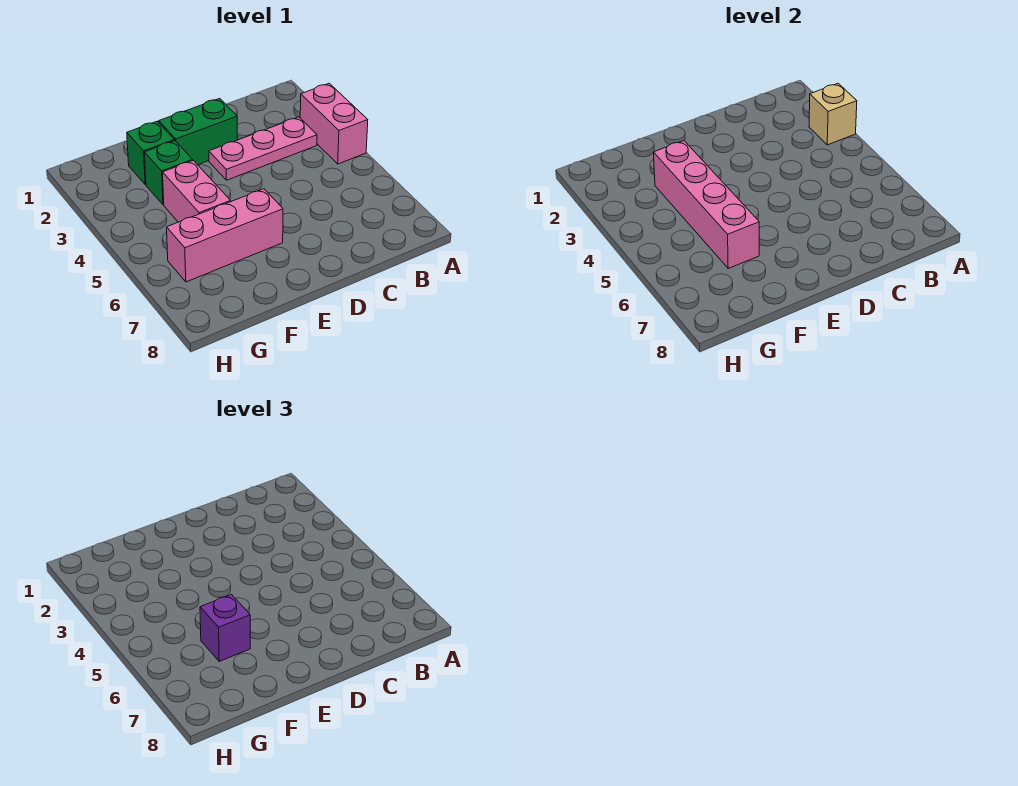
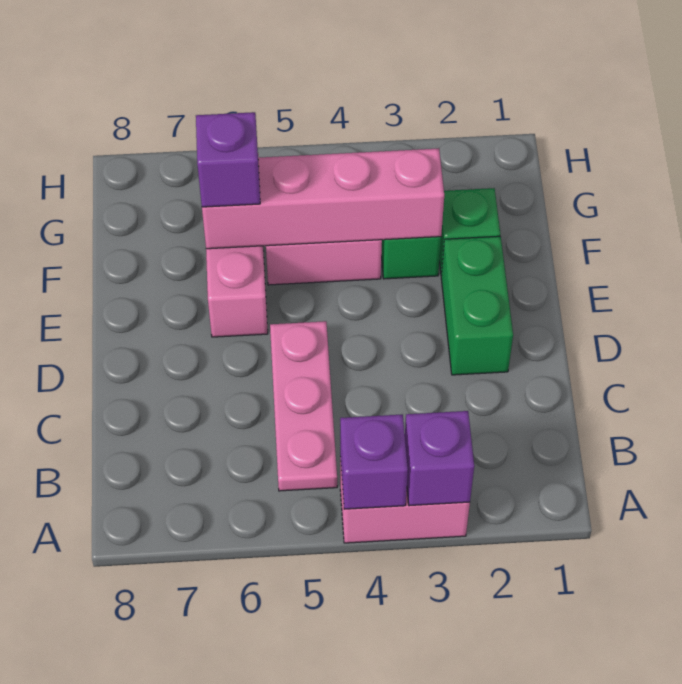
tan brick A3 level 2 -> purple brick A3 level 2
none -> purple brick A4 level 2
pink plate B3:D3 level 1 -> pink plate B5:D5 level 1

